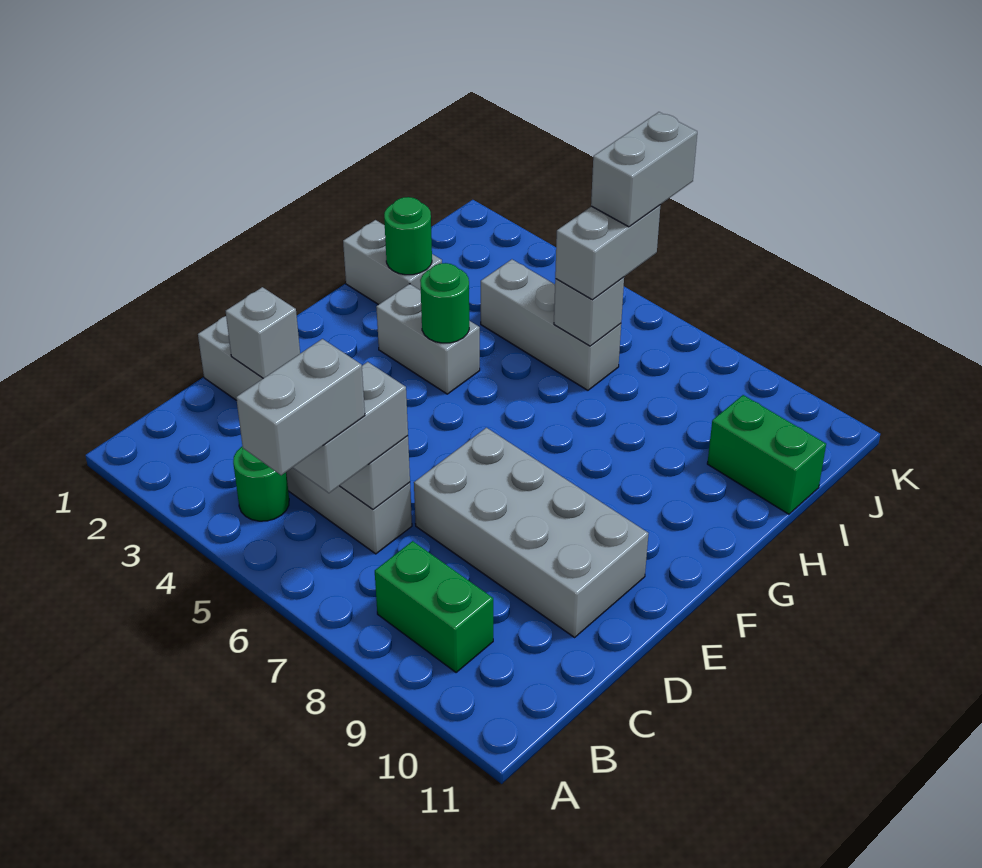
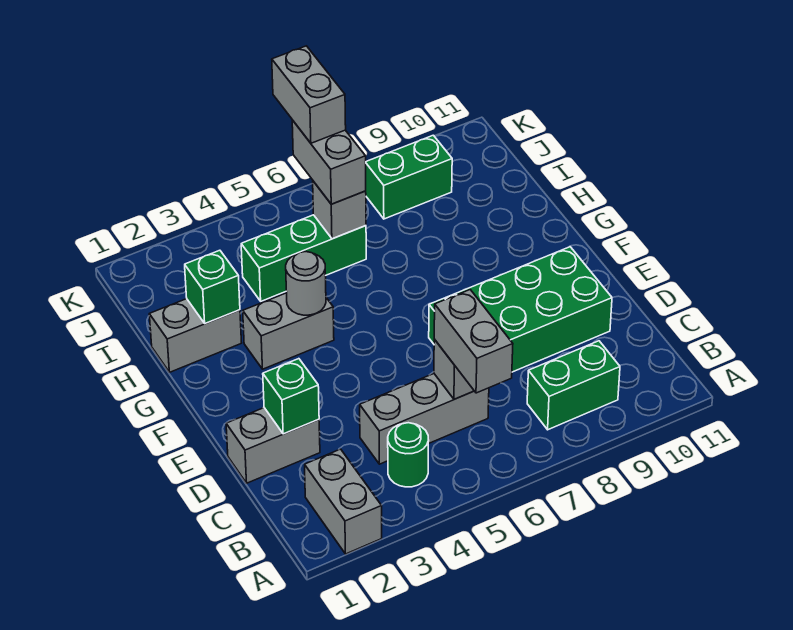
grey brick A6:B6 level 4 -> grey brick A2:B2 level 1
grey brick D2 level 2 -> green brick D2 level 2
grey brick D7:E10 level 1 -> green brick D7:E10 level 1
green round brick G4 level 2 -> grey round brick G4 level 2
green round brick H2 level 2 -> green brick H2 level 2
grey brick I4:I6 level 1 -> green brick I4:I6 level 1
green brick I10:I11 level 1 -> green brick J8:J9 level 1

